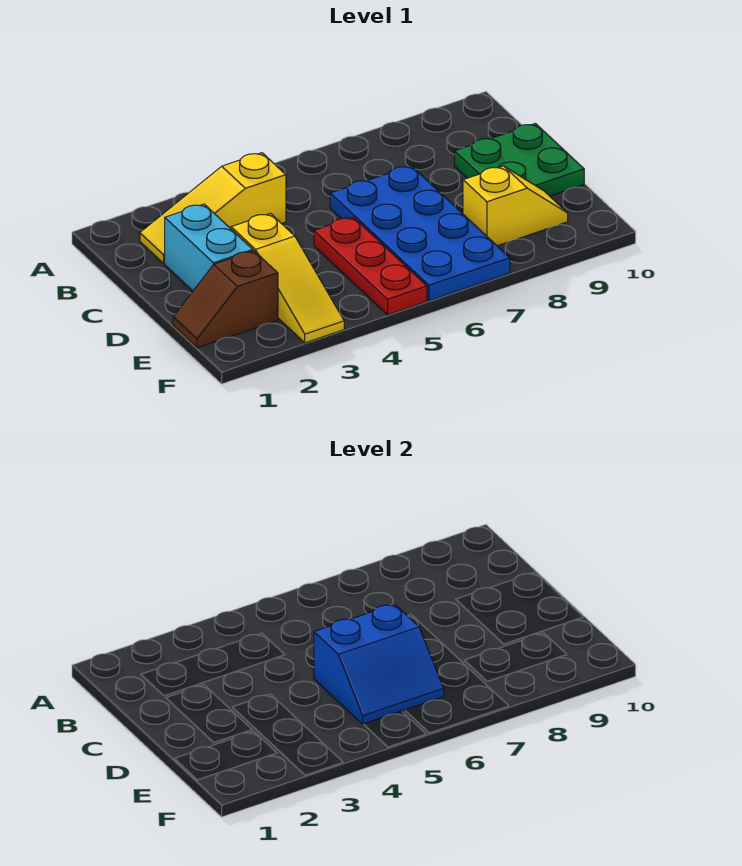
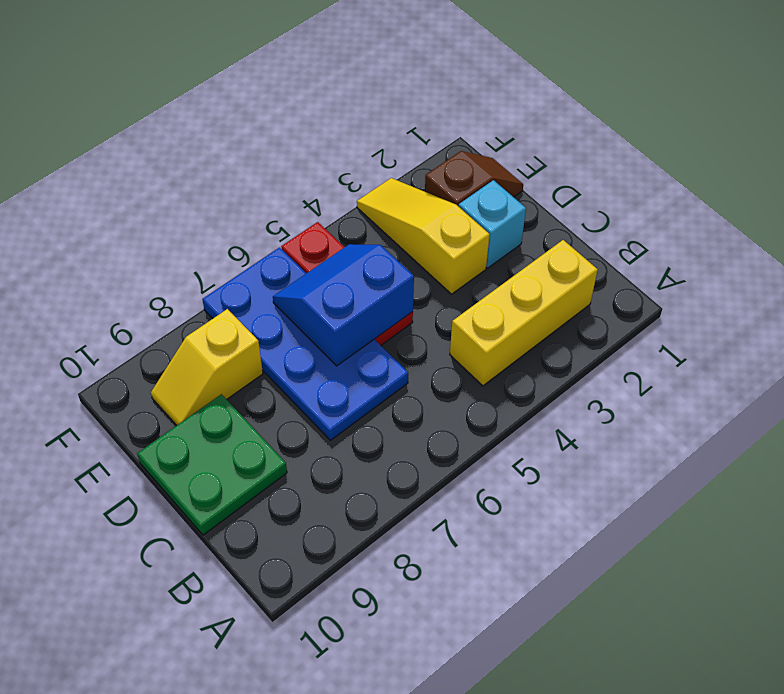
yellow slope B2:B4 level 1 top 4 -> yellow brick B2:B4 level 1
cyan brick C2:D2 level 1 -> cyan brick D2 level 1

